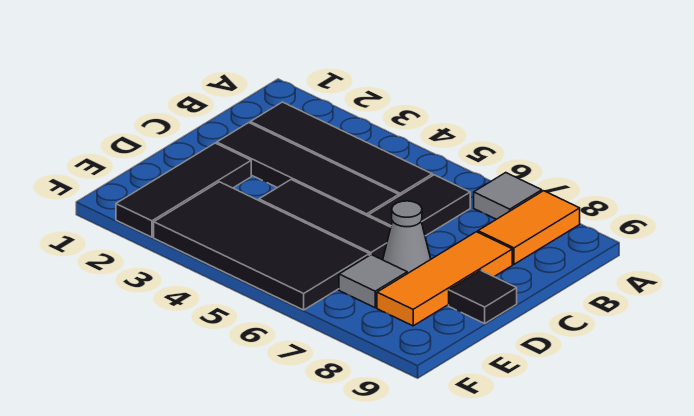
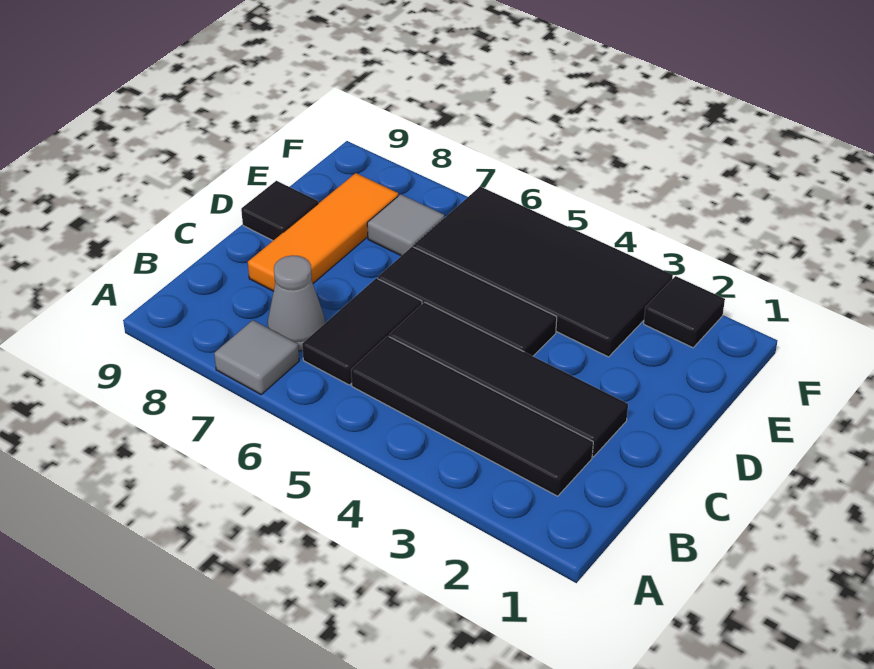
orange tile A8:B8 level 1 -> none
black tile D2:F2 level 1 -> black tile F2 level 1
grey cone D7 level 1 -> grey cone B7 level 1

